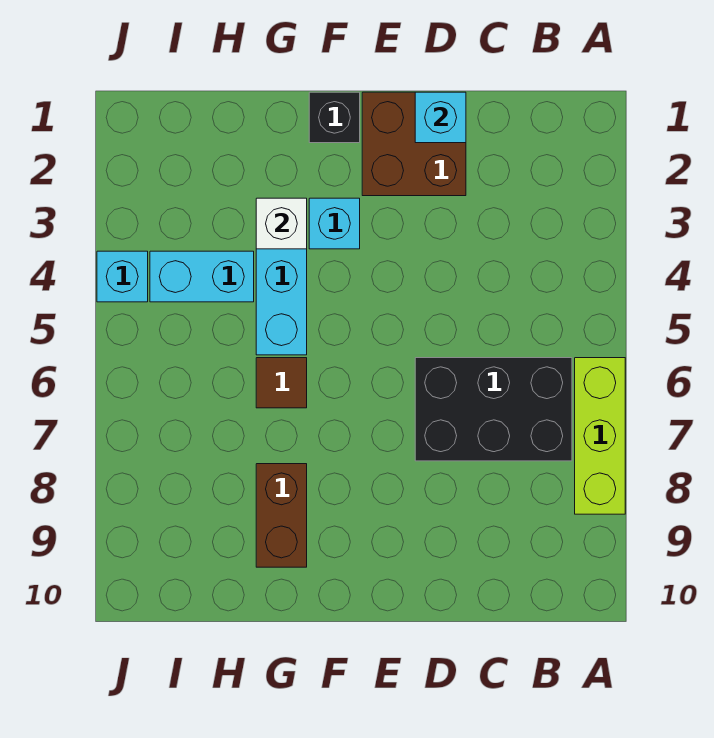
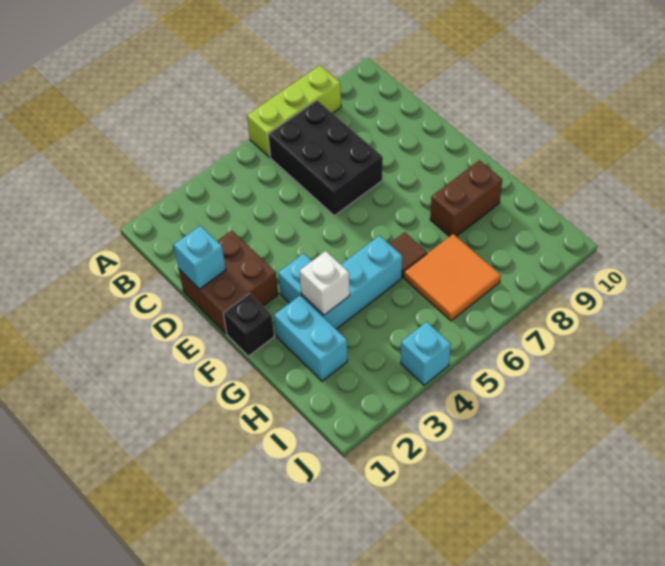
cyan brick H4:I4 level 1 -> cyan brick G2:H2 level 1
none -> orange tile H6:I7 level 1

